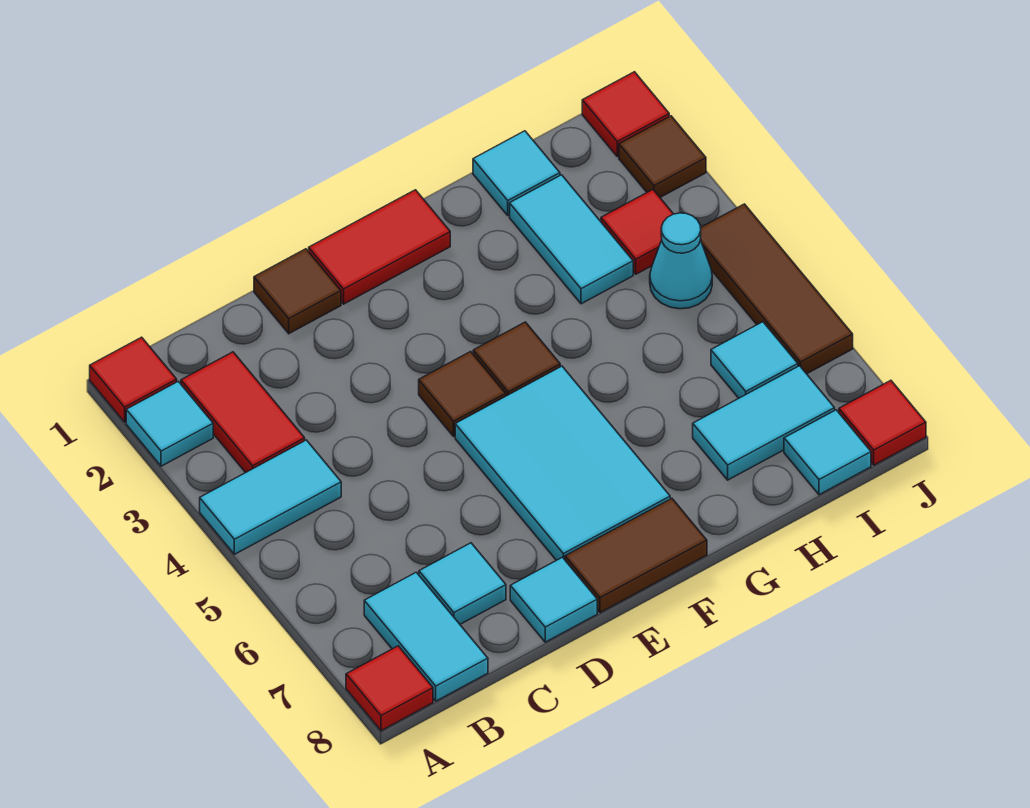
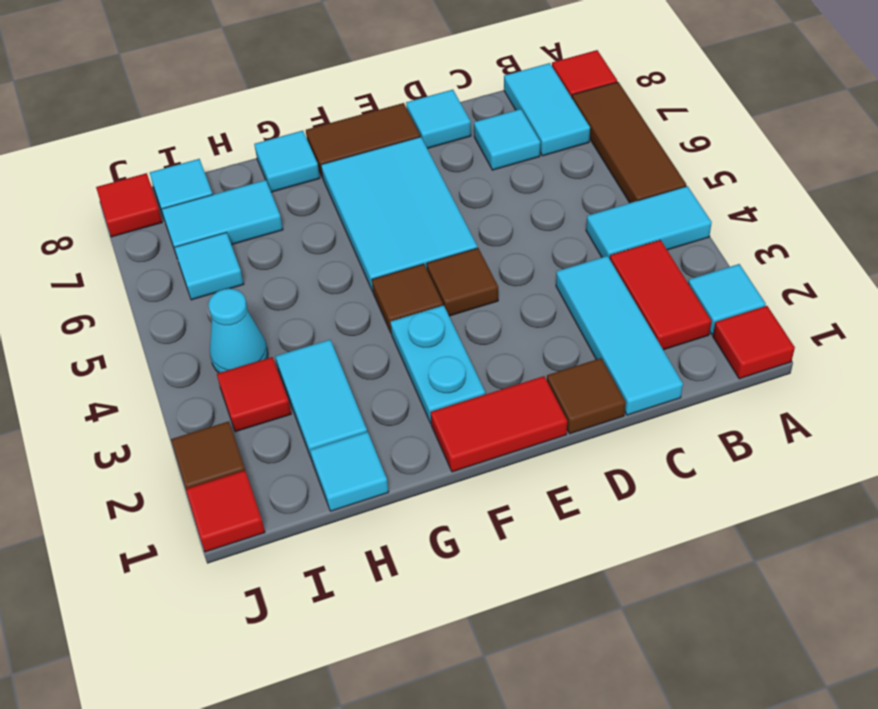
none -> cyan tile C1:C3 level 1
none -> cyan plate F2:F3 level 1
none -> cyan tile G8 level 1
brown tile J4:J6 level 1 -> brown tile A5:A7 level 1

